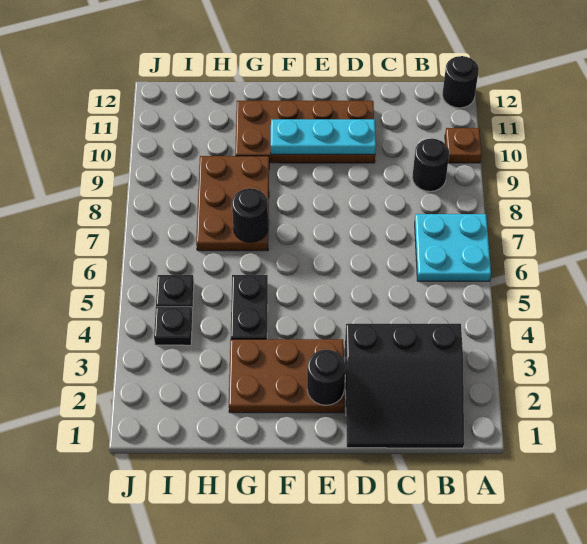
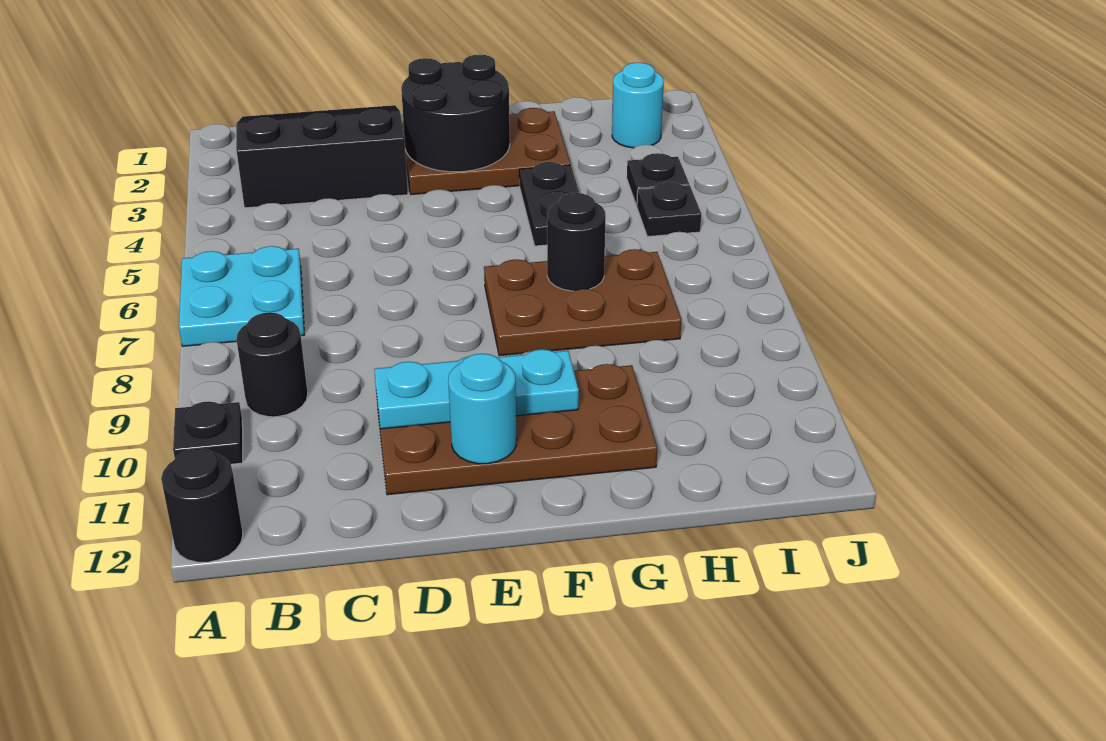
brown plate A10 level 1 -> black plate A10 level 1
black round brick E2 level 2 -> black round brick E2:F3 level 2
none -> cyan round brick E11 level 2
brown plate G7:H9 level 1 -> brown plate F7:H8 level 1
none -> cyan round brick I2 level 1

